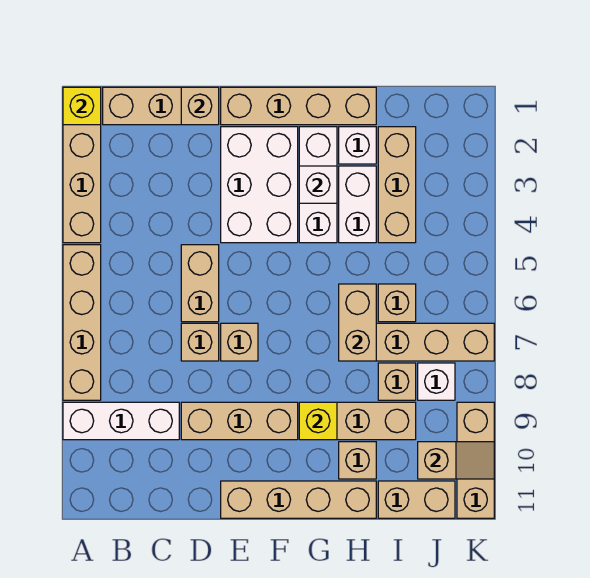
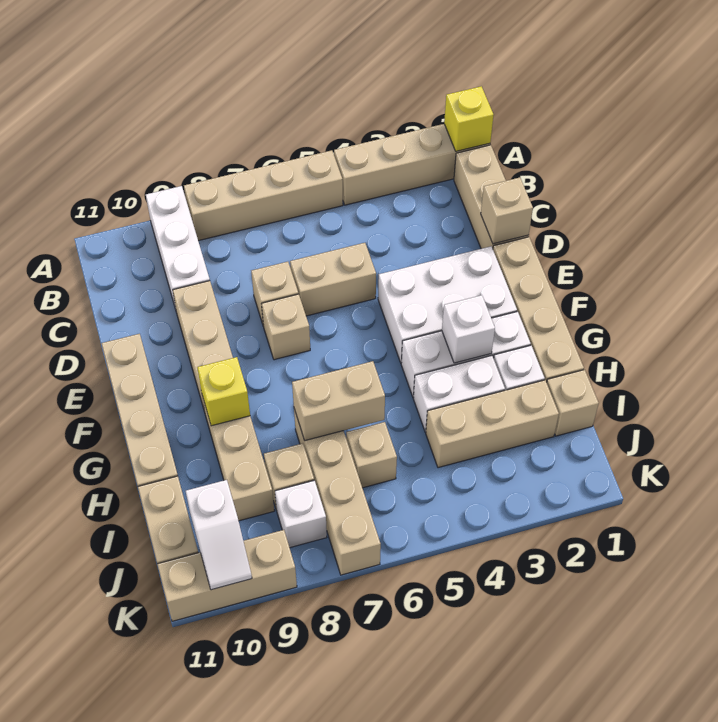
tan brick H10 level 1 -> tan brick I1 level 1
tan slope J10:K10 level 2 top J -> white slope J10:K10 level 2 top J

